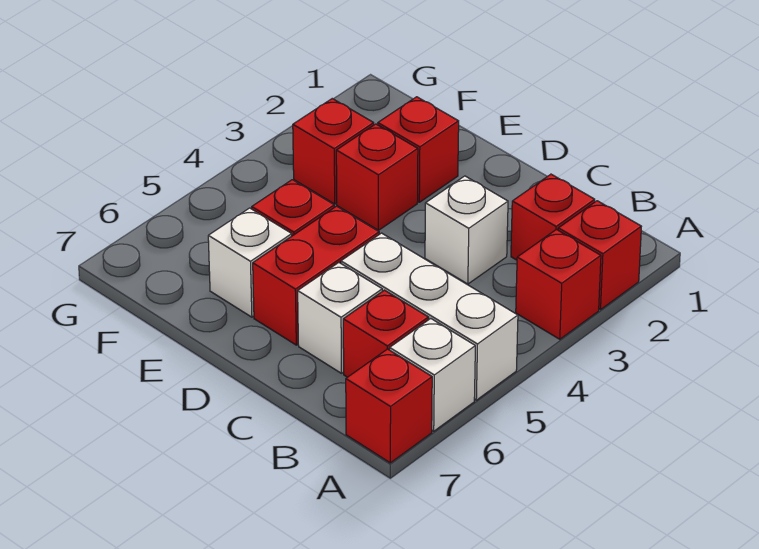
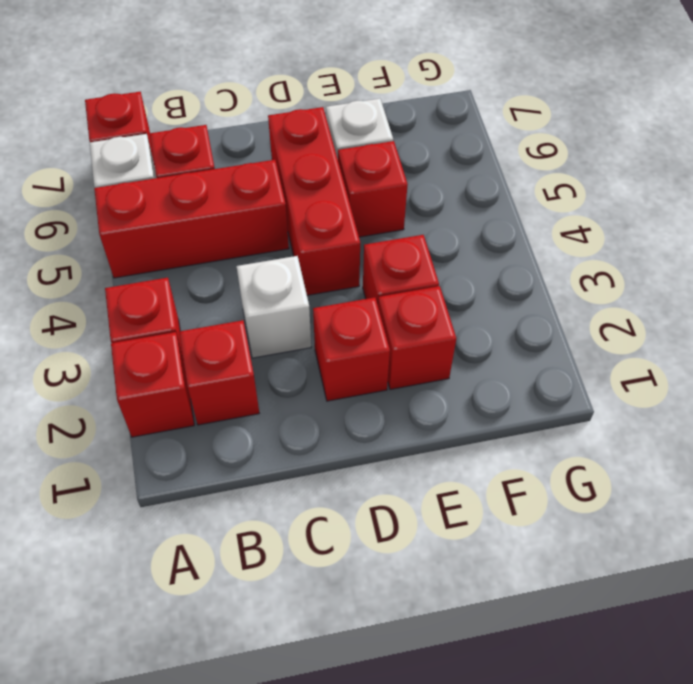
white brick A5:C5 level 1 -> red brick A5:C5 level 1
white brick C6 level 1 -> none
red brick D5:D6 level 1 -> red brick D4:D6 level 1
red brick F3 level 1 -> red brick D2 level 1

